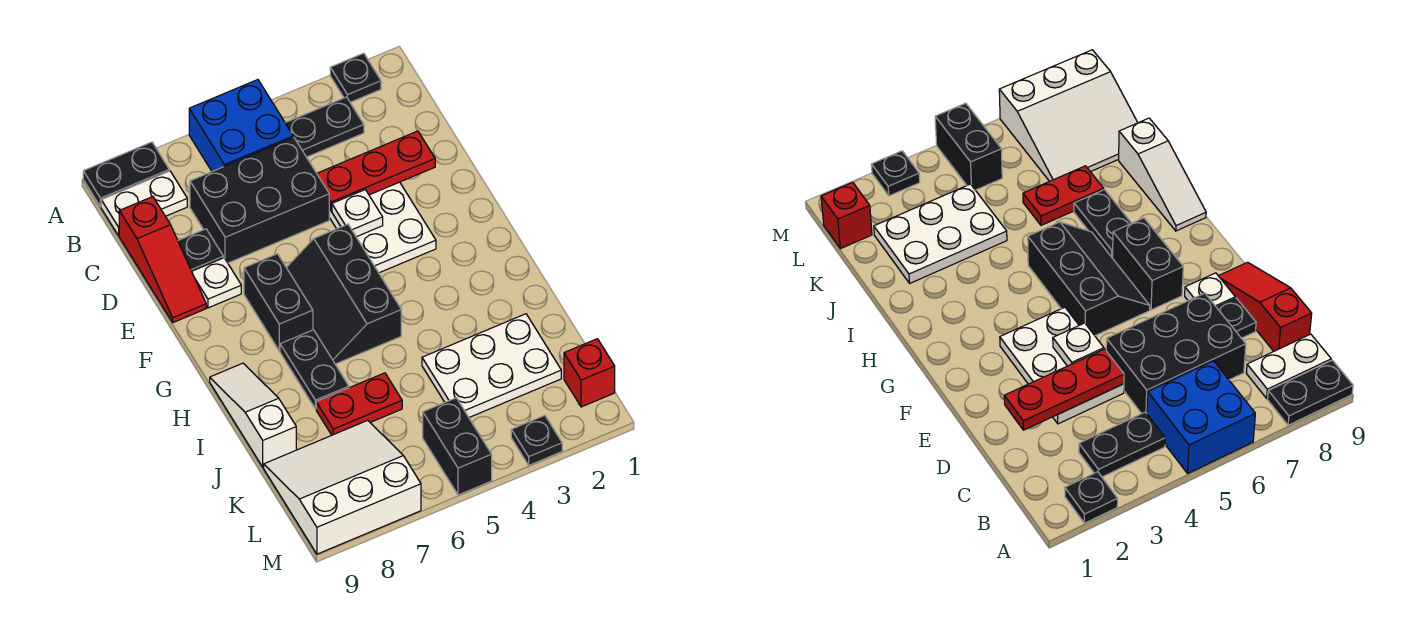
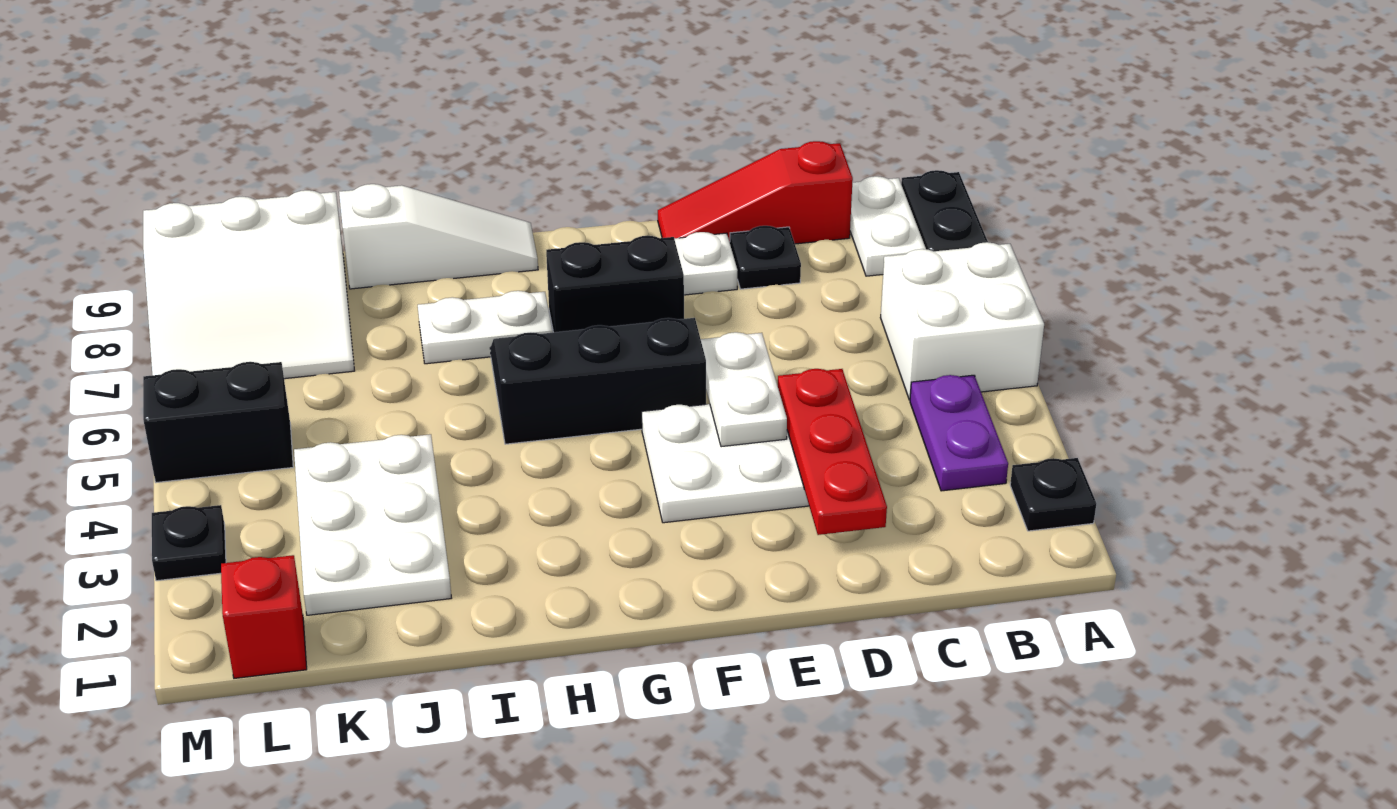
blue brick A5:B6 level 1 -> white brick A5:B6 level 1
black plate B3:B4 level 1 -> purple plate B3:B4 level 1
black brick C5:D7 level 1 -> none
white plate E4 level 2 -> white plate E4:E5 level 2
black plate H7:I7 level 1 -> white plate H7:I7 level 1
red plate J6:J7 level 1 -> none
white slope K7:M9 level 1 top M -> white slope K7:M9 level 1 top 9

